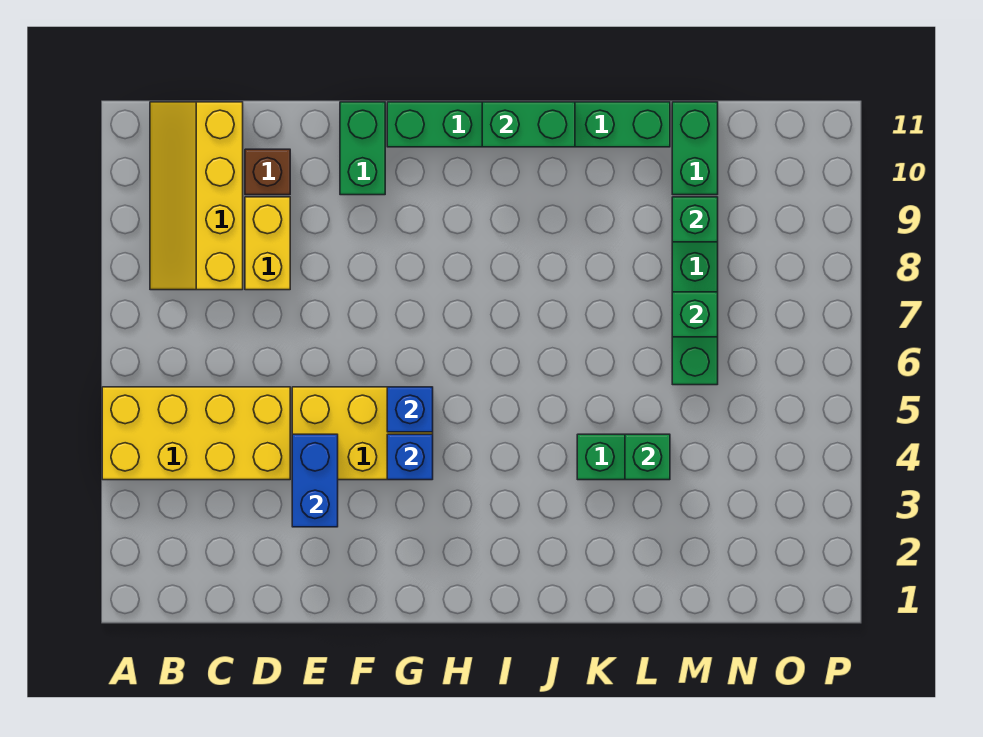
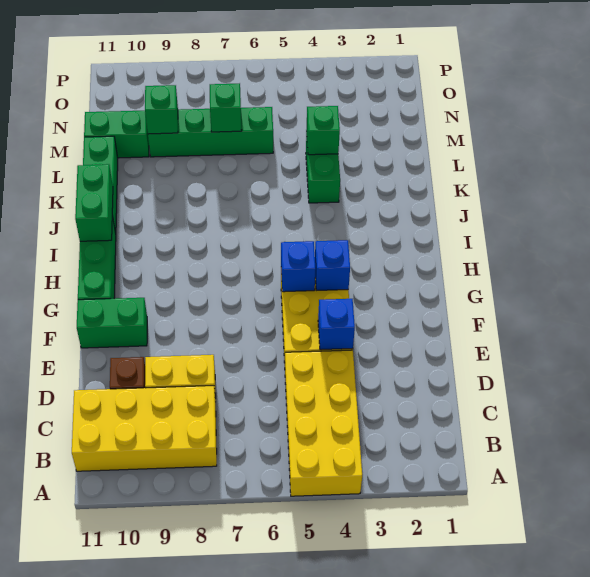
yellow slope B8:C11 level 1 top C -> yellow brick B8:C11 level 1
blue brick E3:E4 level 2 -> blue brick E4 level 2

